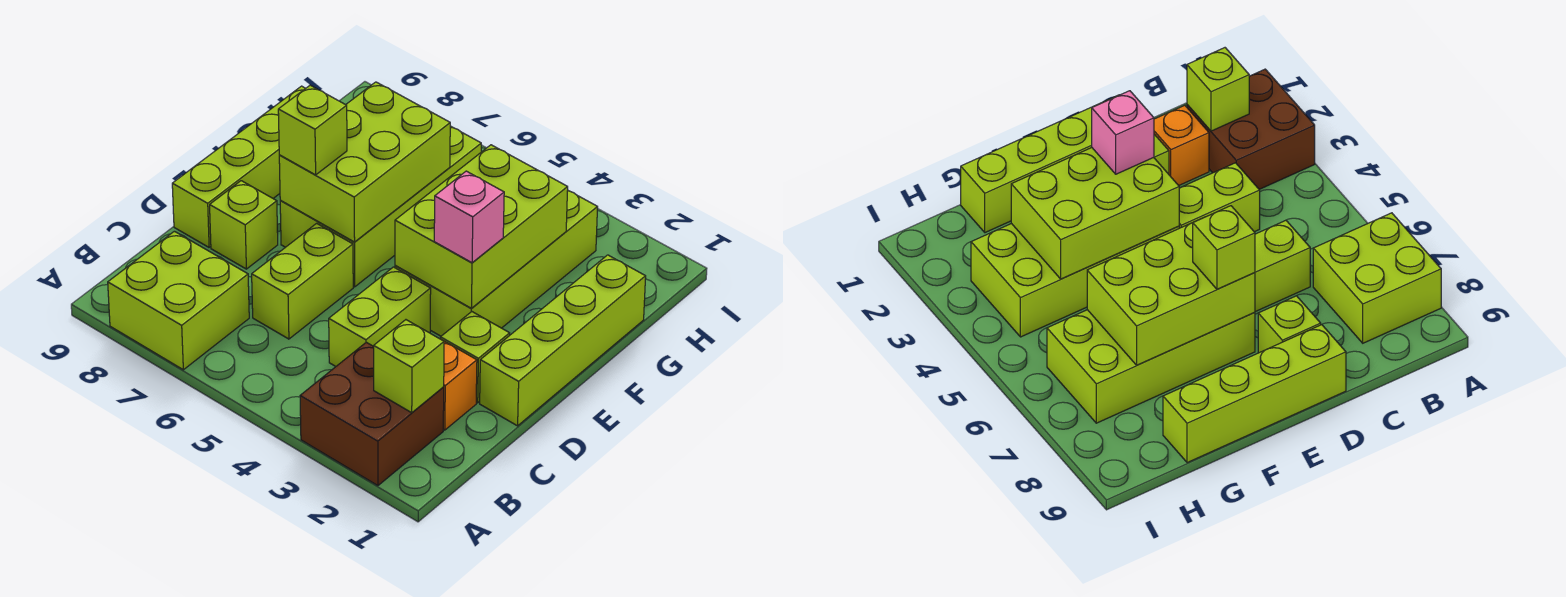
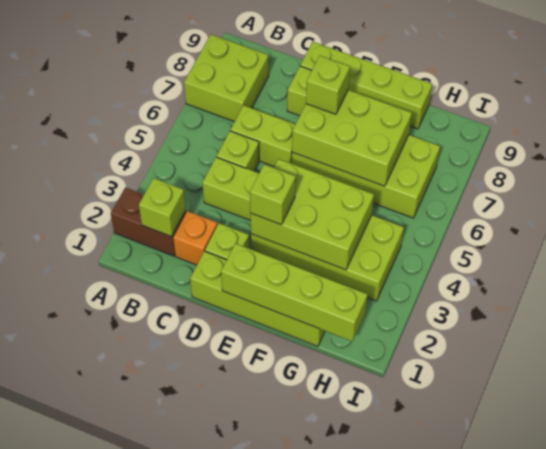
brown brick A2:B3 level 1 -> brown brick A2:B2 level 1
none -> lime brick C5 level 1
none -> lime brick E1:H1 level 2
pink brick E3 level 3 -> lime brick E3 level 3

